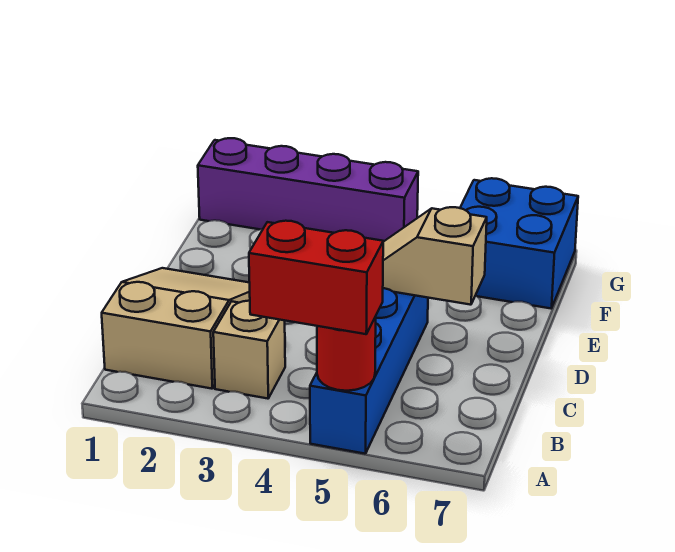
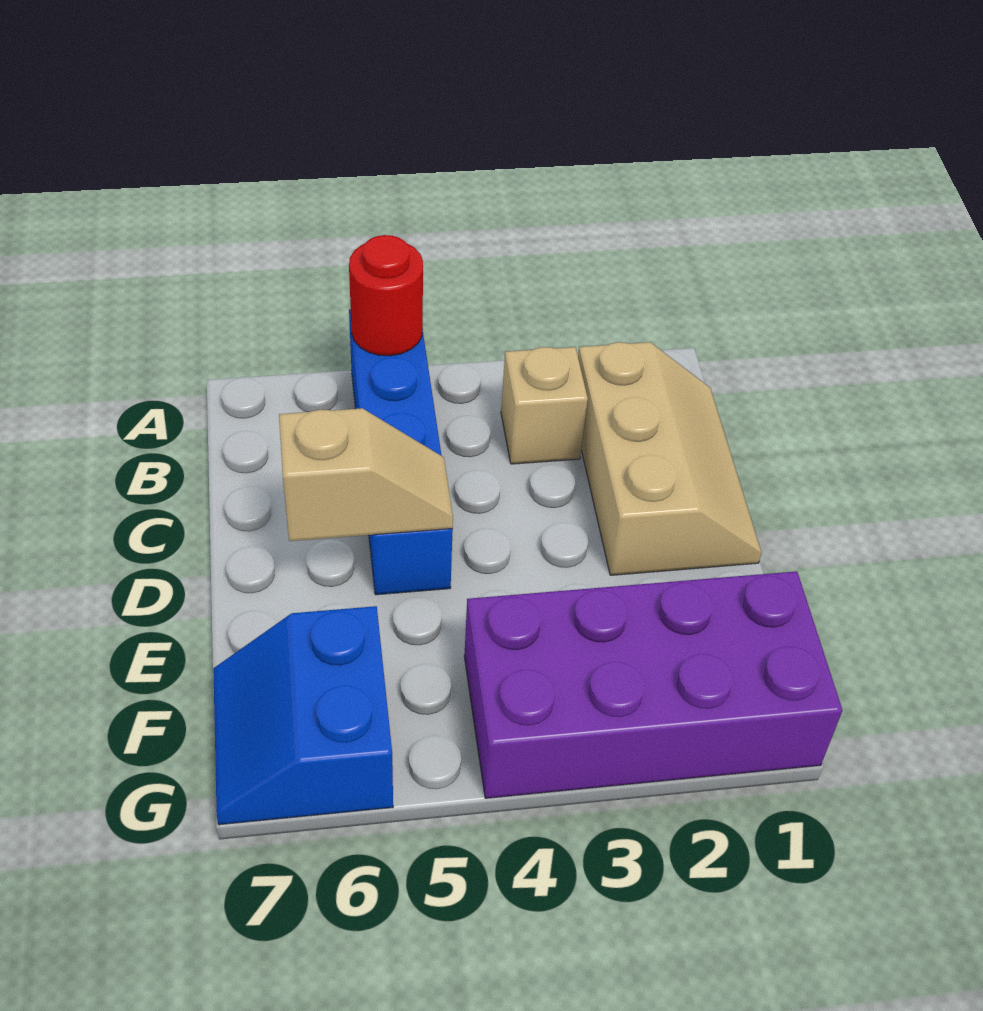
red brick A4:A5 level 3 -> none
tan slope B1:D2 level 1 top B -> tan slope B1:D2 level 1 top 2
blue brick F6:G7 level 1 -> blue slope F6:G7 level 1 top 6
purple brick G1:G4 level 1 -> purple brick F1:G4 level 1

